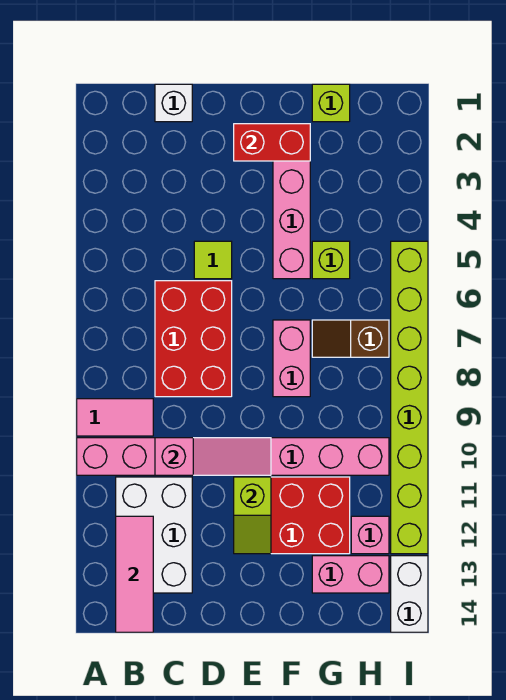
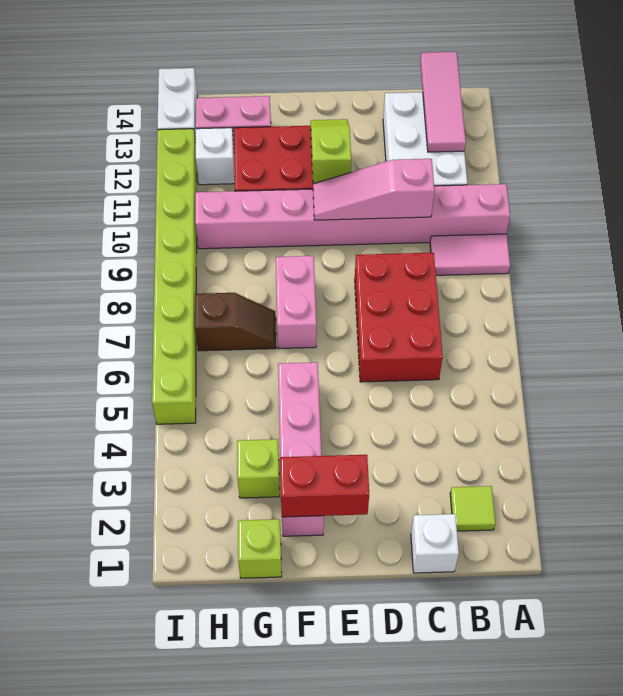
lime tile D5 level 1 -> lime tile B2 level 1
lime brick G5 level 1 -> lime brick G3 level 1
pink brick H12 level 1 -> white brick H12 level 1

